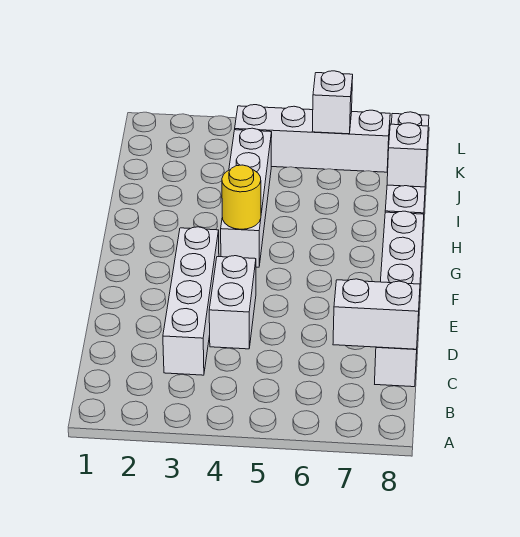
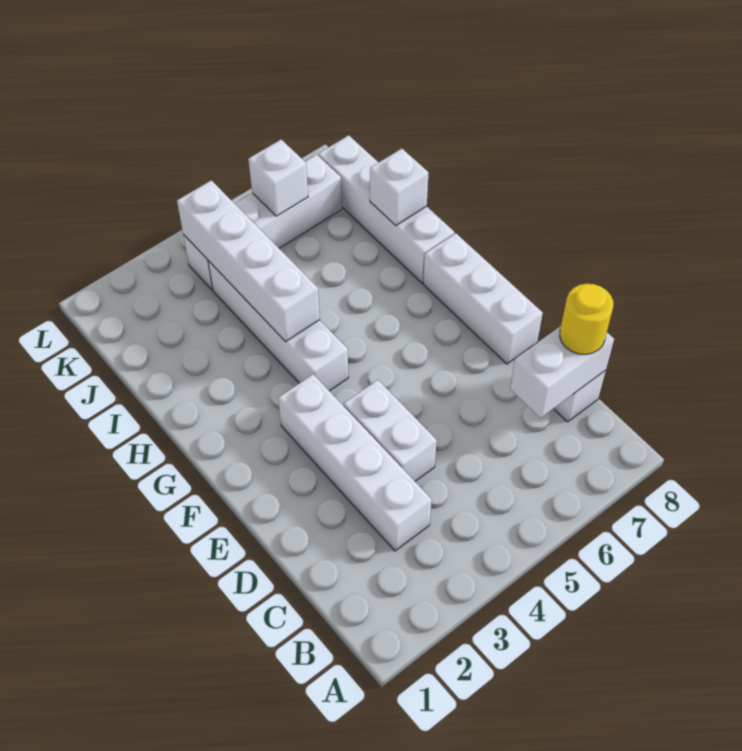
yellow round brick G4 level 2 -> yellow round brick C8 level 3
none -> white brick H4:K4 level 2

